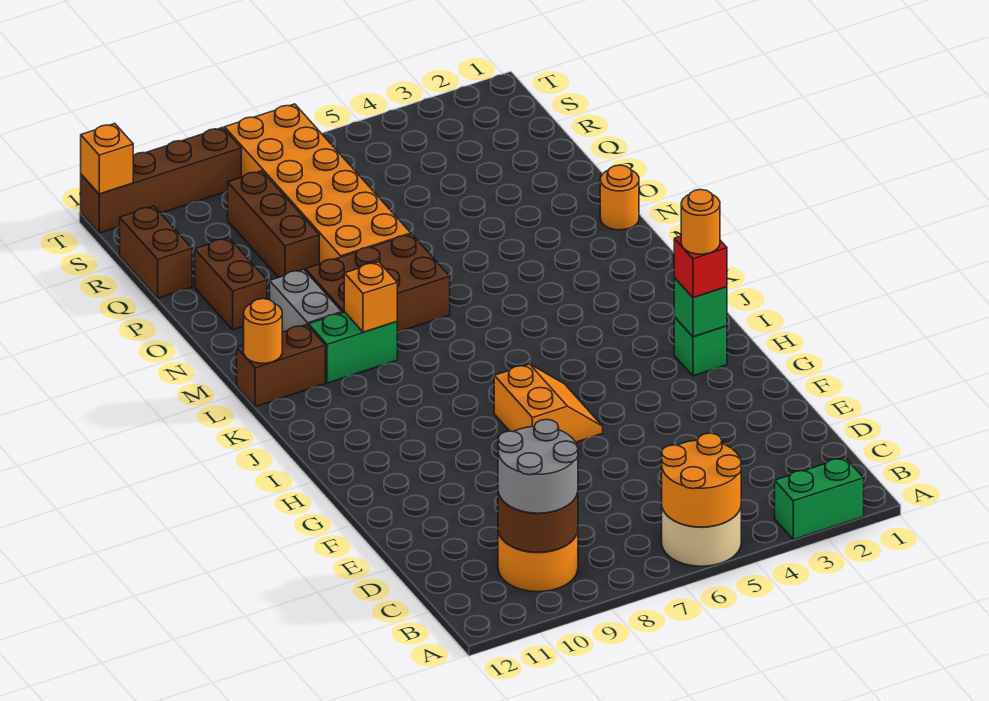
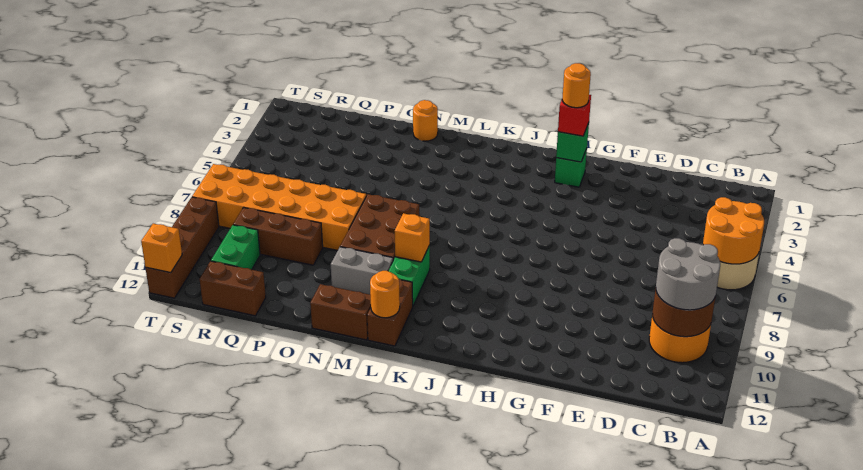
green brick A2:A3 level 1 -> green brick R10:R11 level 1
orange slope G6:H7 level 1 top 7 -> none
brown brick O11:P11 level 1 -> brown brick M12:N12 level 1

